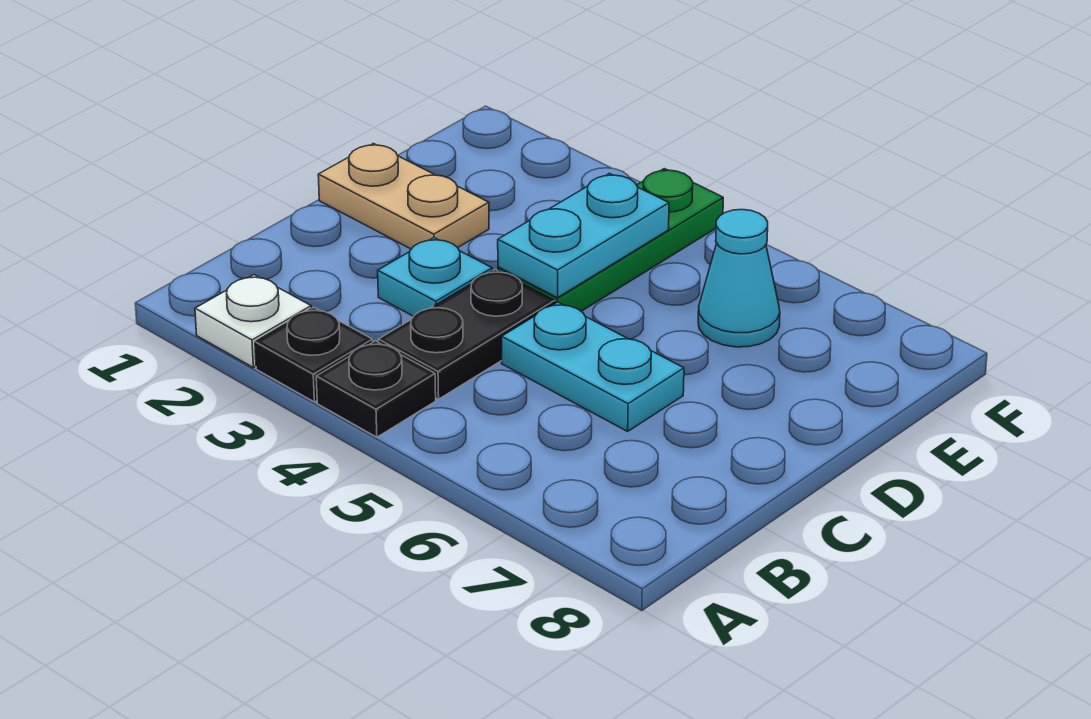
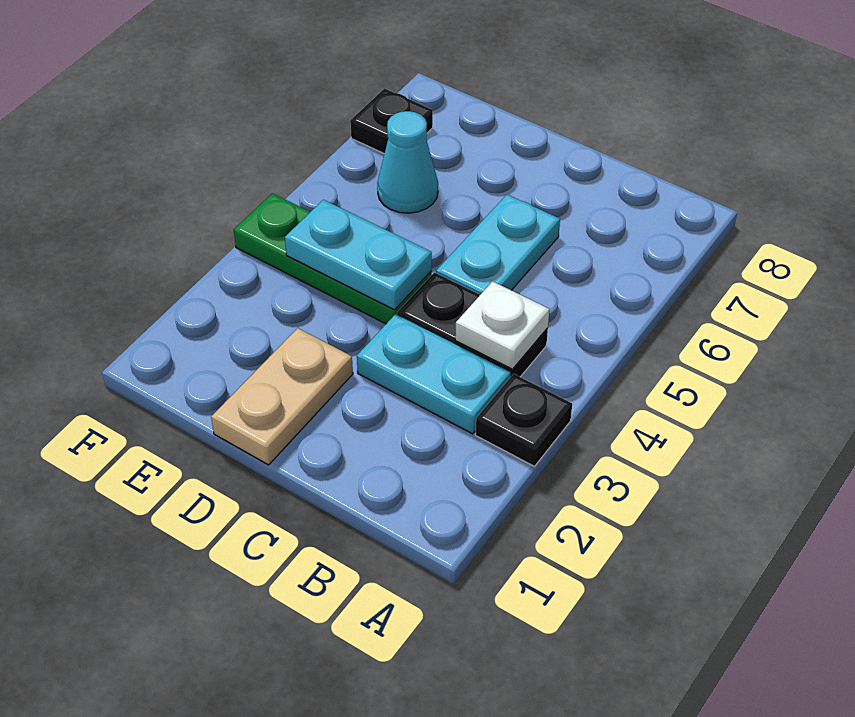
white plate A2 level 1 -> white plate B4 level 2
black plate A4 level 1 -> black plate F7 level 1
cyan plate C3 level 1 -> cyan plate B3:C3 level 1

